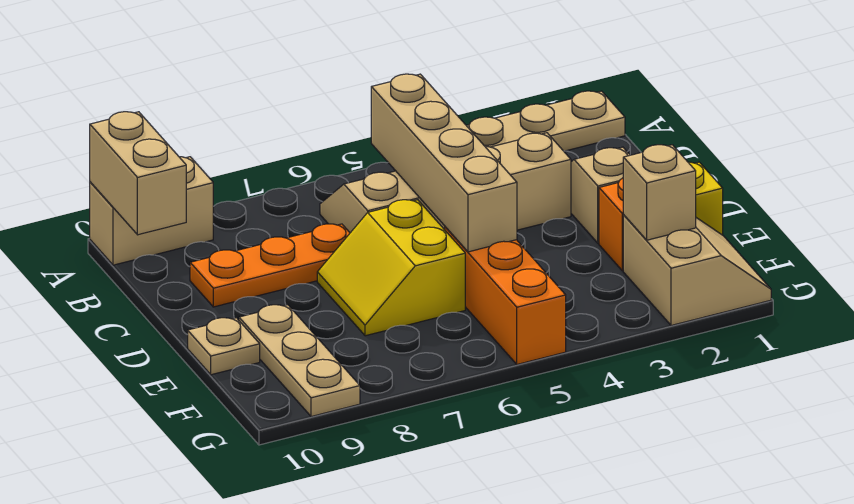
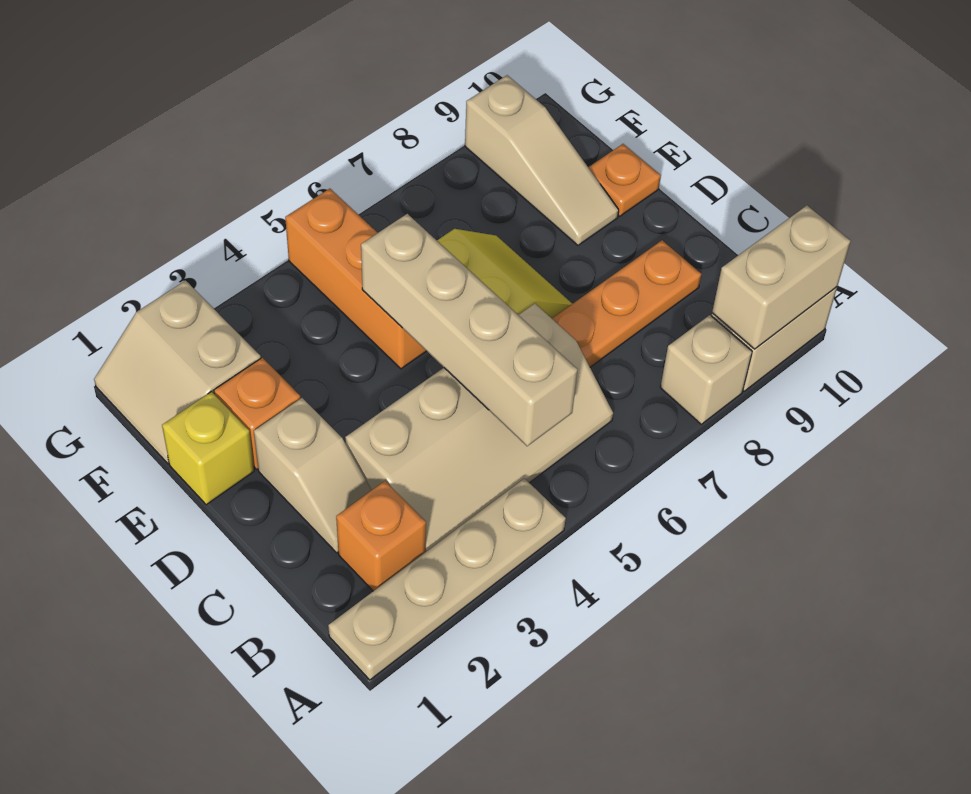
tan brick A10:B10 level 2 -> tan brick A9:A10 level 2
none -> orange brick B2 level 1
tan plate E9:G9 level 1 -> tan slope E9:G9 level 1 top G
tan plate E10 level 1 -> orange plate E10 level 1
tan brick F2 level 2 -> tan brick A8 level 1

